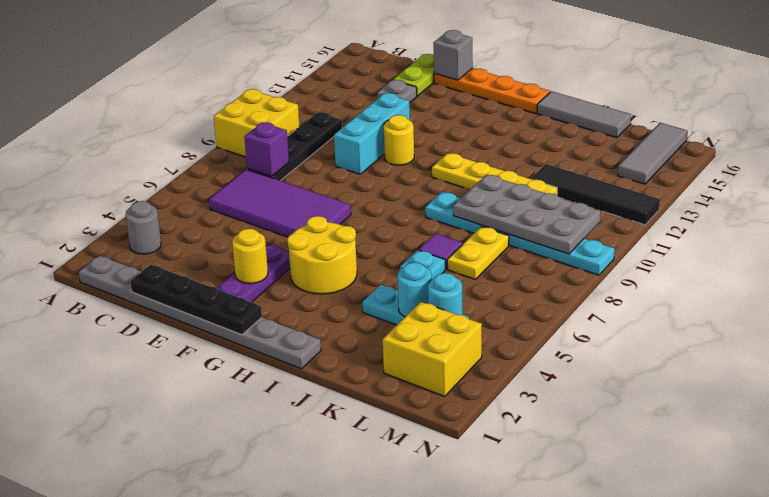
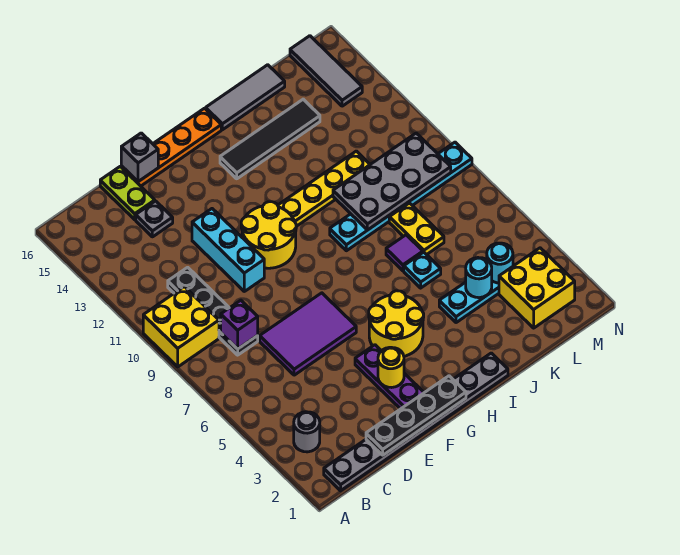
purple tile C6:F7 level 1 -> purple tile D6:F7 level 1
yellow round brick F11 level 1 -> yellow round brick F10:G11 level 1
black tile K12:N12 level 1 -> black tile H14:K14 level 1

